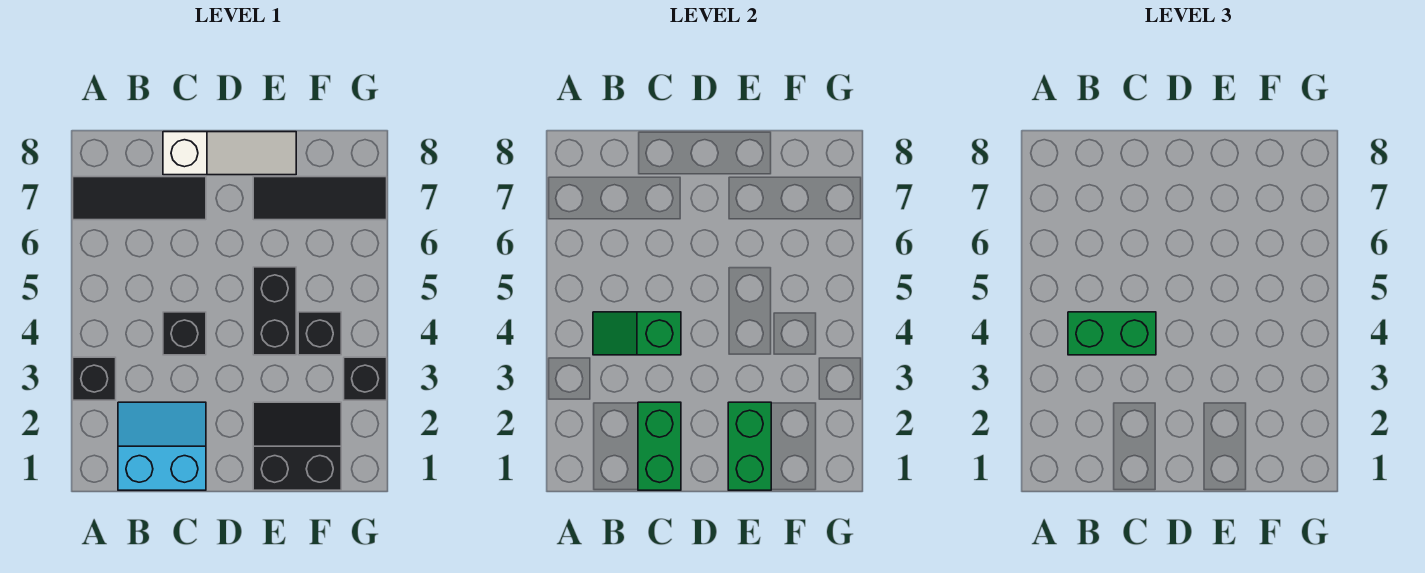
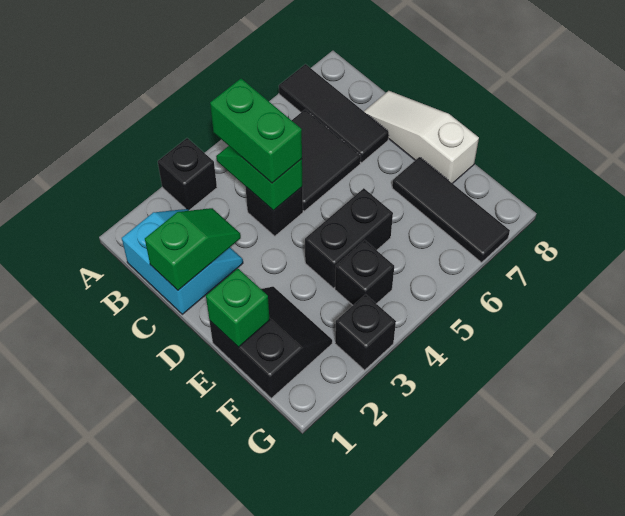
none -> black tile B5:C6 level 1
green brick C1:C2 level 2 -> green slope C1:C2 level 2 top 1
white slope C8:E8 level 1 top C -> white slope C8:E8 level 1 top E
green brick E1:E2 level 2 -> green brick E1 level 2

